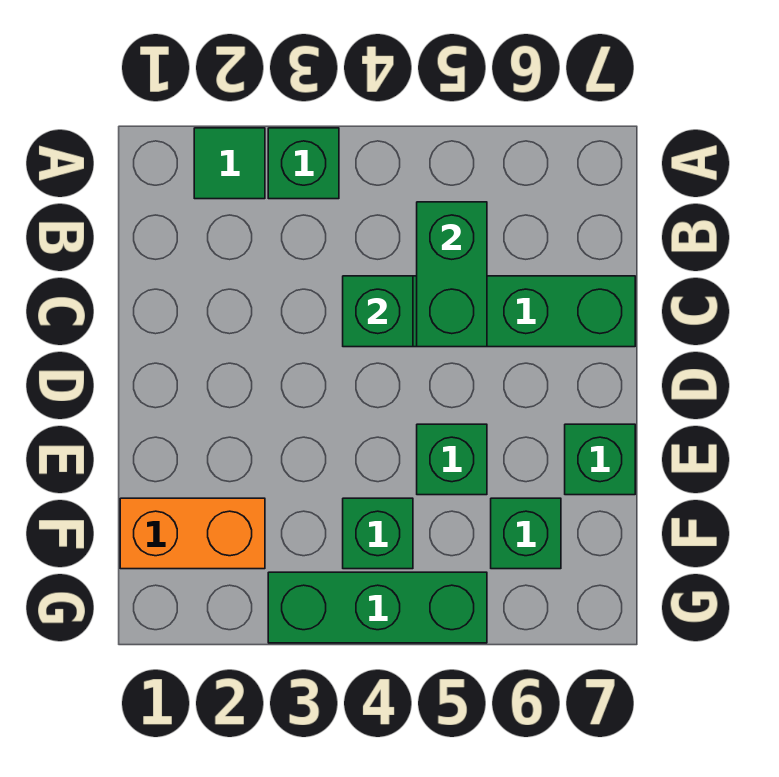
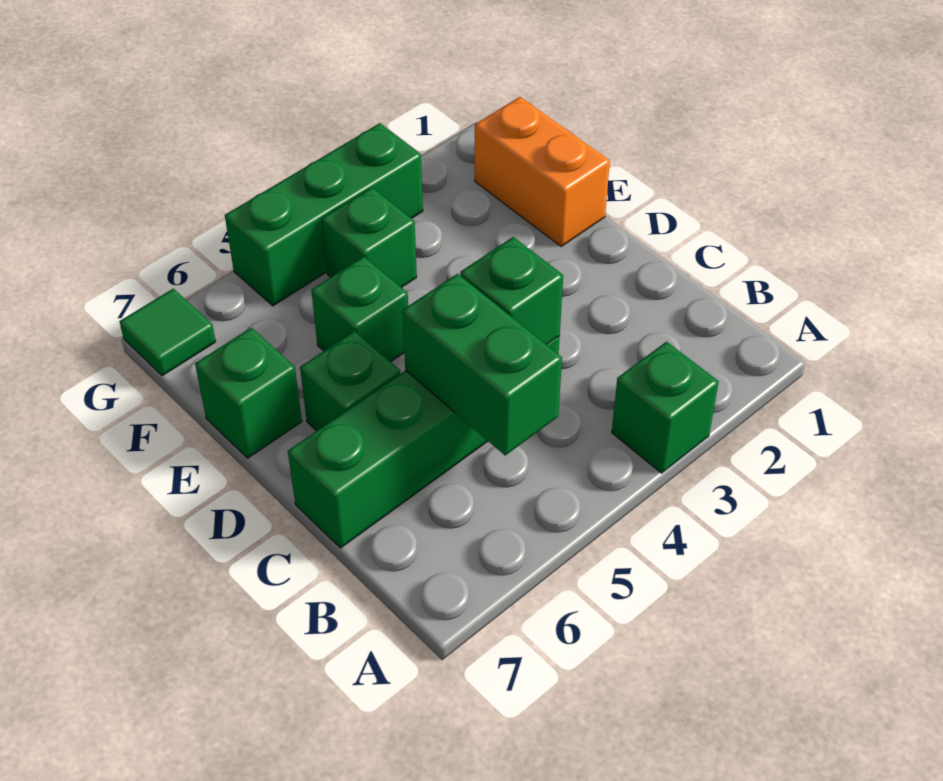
green tile A2 level 1 -> green tile G7 level 1
orange brick F1:F2 level 1 -> orange brick E1:F1 level 1
green brick F6 level 1 -> green brick D6 level 1

